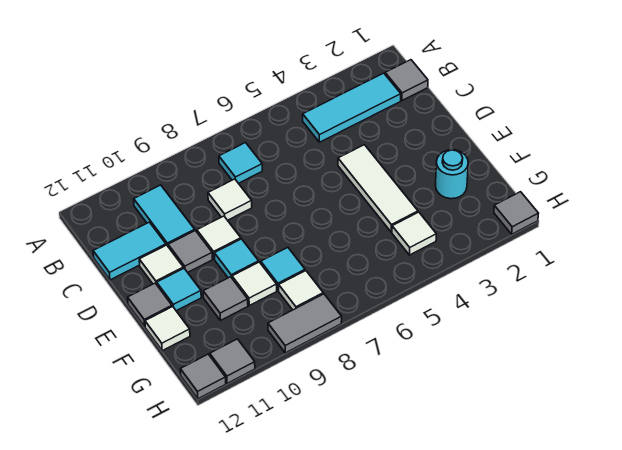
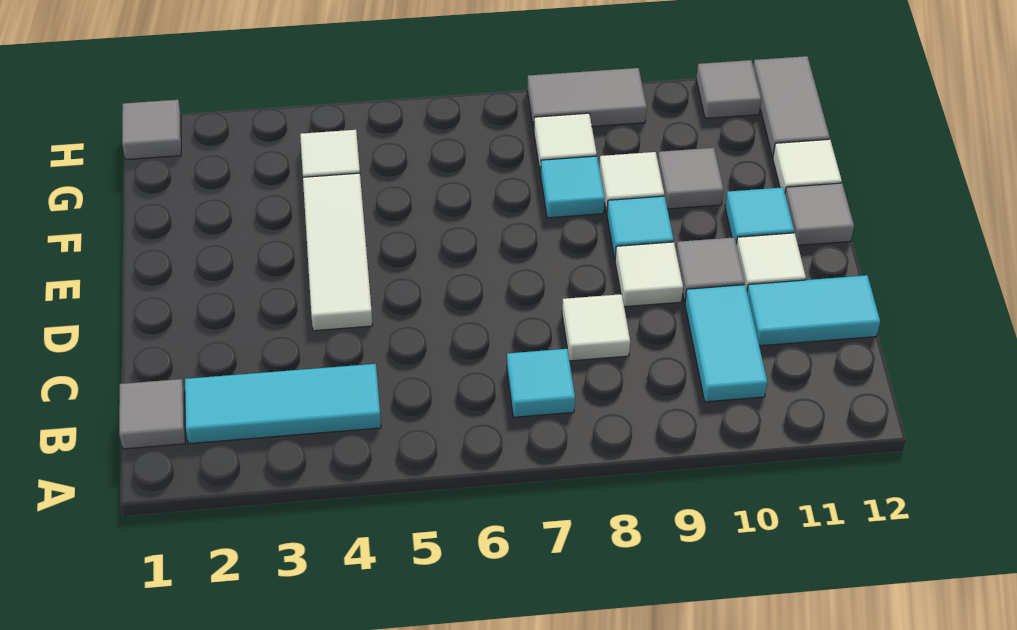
cyan round brick F2 level 1 -> none
grey tile H12 level 1 -> grey tile G12:H12 level 1

